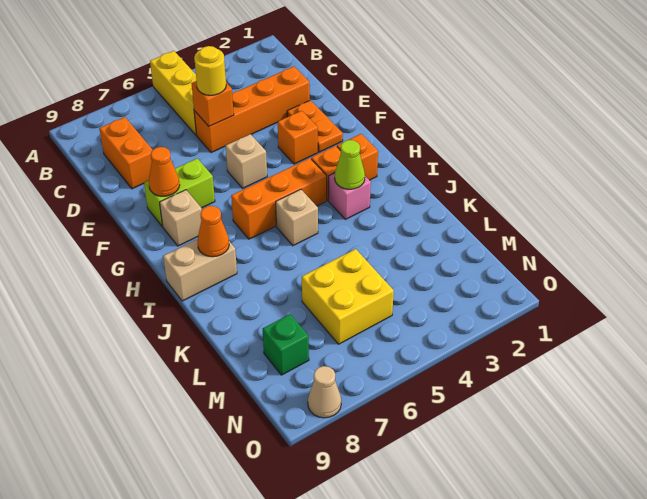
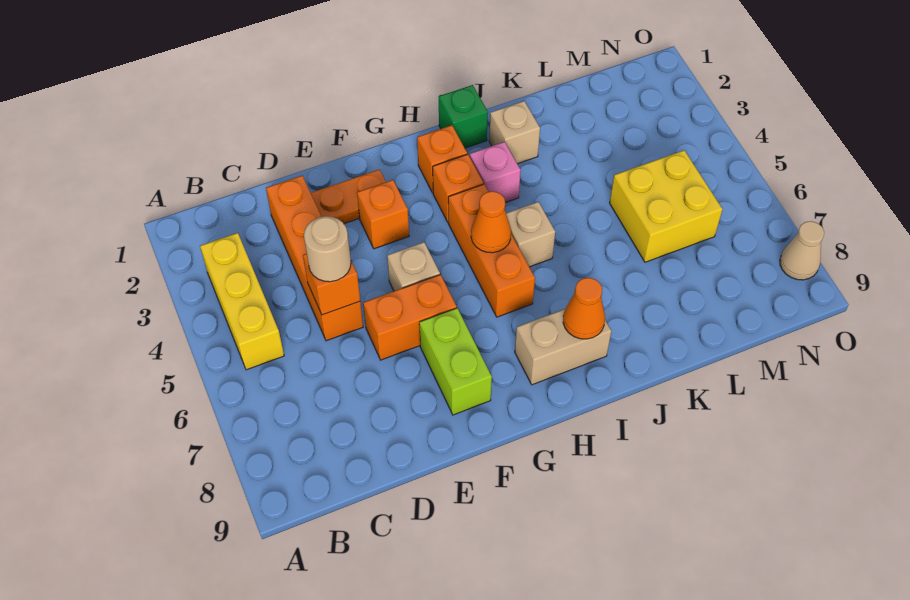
yellow brick A5:C5 level 1 -> yellow brick B3:B5 level 1
orange brick C8:D8 level 1 -> orange brick E6:F6 level 1
yellow round brick D5 level 3 -> tan round brick D5 level 3
orange cone F8 level 2 -> orange cone H5 level 2
tan brick G8 level 1 -> tan brick J2 level 1
lime cone I3 level 2 -> none
tan brick I8:I9 level 1 -> tan brick H8:I8 level 1
green brick M8 level 1 -> green brick I1 level 1

